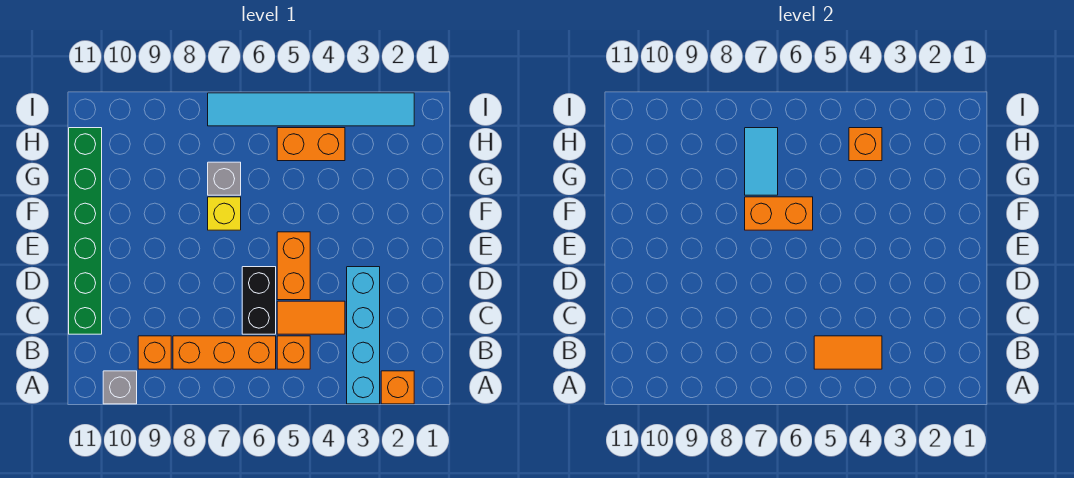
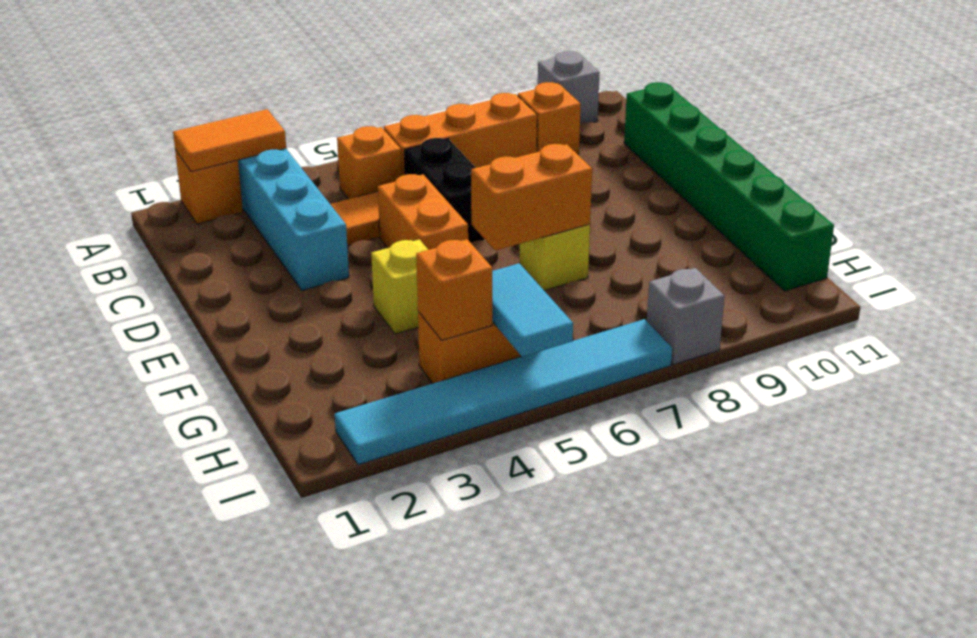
orange tile B4:B5 level 2 -> orange tile A2:A3 level 2
none -> yellow brick F4 level 1
grey brick G7 level 1 -> grey brick I8 level 1
cyan tile G7:H7 level 2 -> cyan tile H5:I5 level 2

